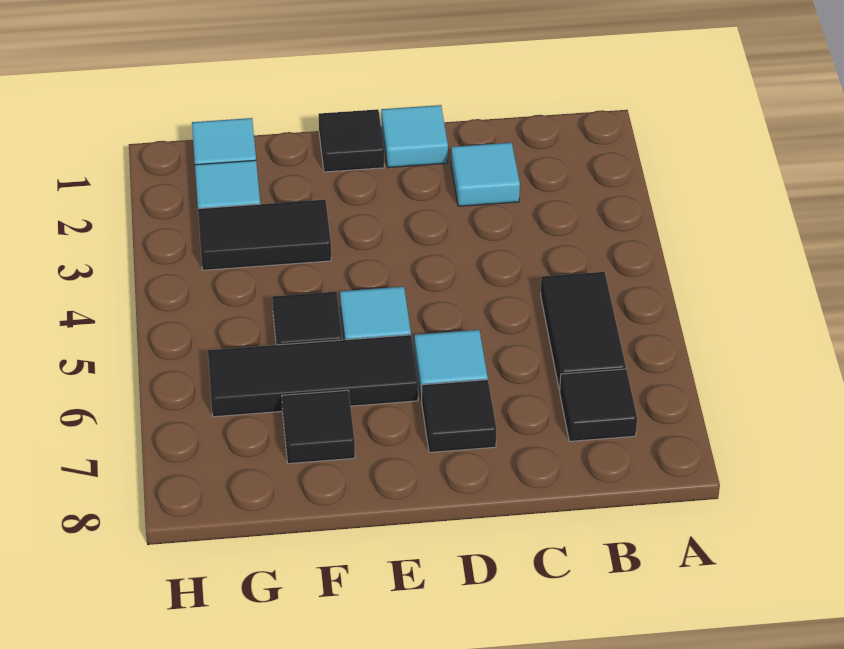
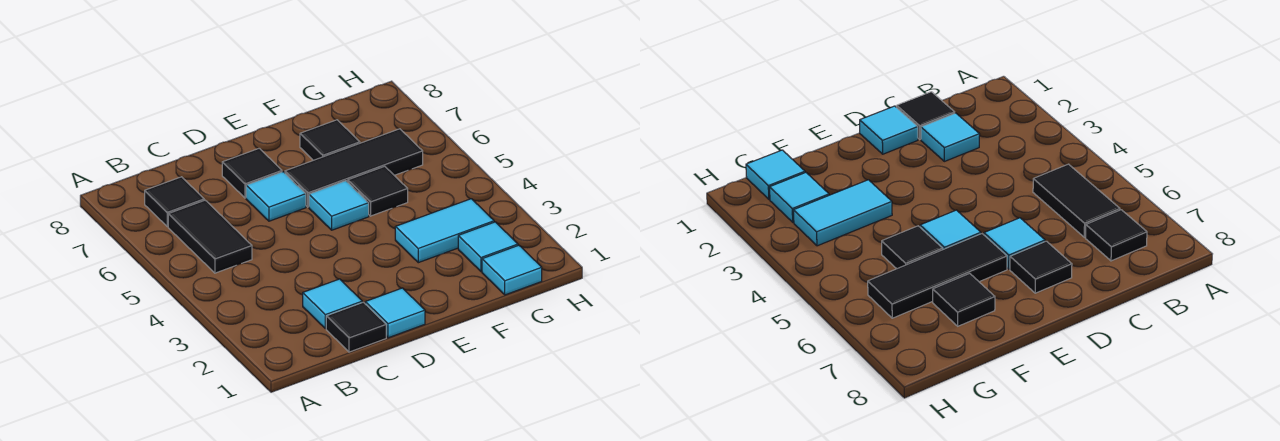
black tile E1 level 1 -> black tile C1 level 1
black tile F3:G3 level 1 -> cyan tile F3:G3 level 1

